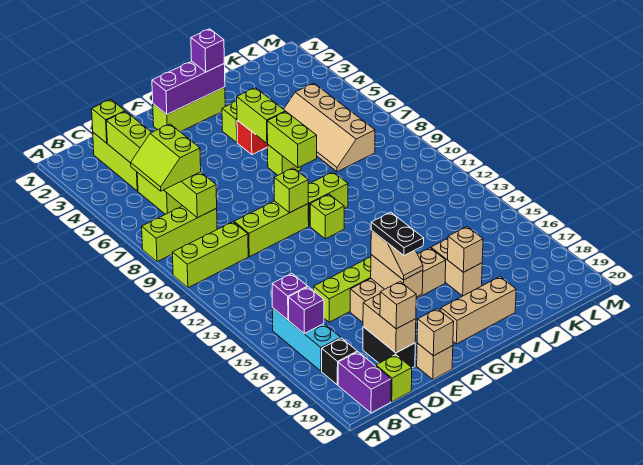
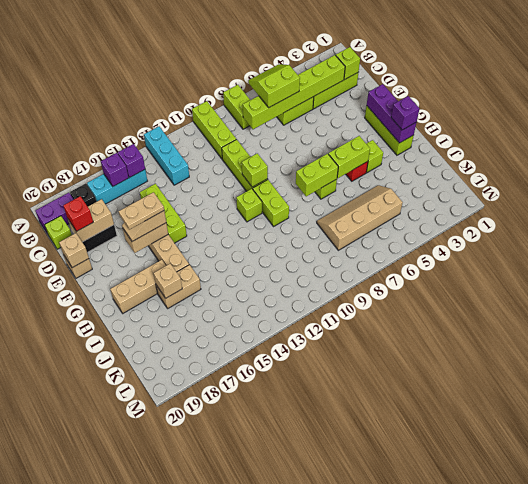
lime brick A8:C8 level 1 -> lime brick A8:B8 level 1
none -> cyan brick A13:C13 level 1
tan brick D19 level 3 -> red brick D19 level 3
black plate F16:F17 level 4 -> tan plate F16:F17 level 4
tan brick G19:I19 level 1 -> tan brick H17:H19 level 1

